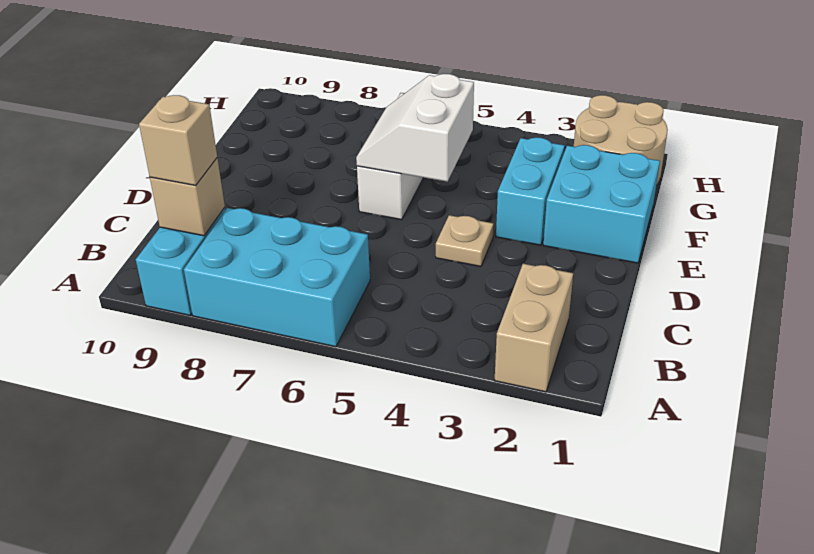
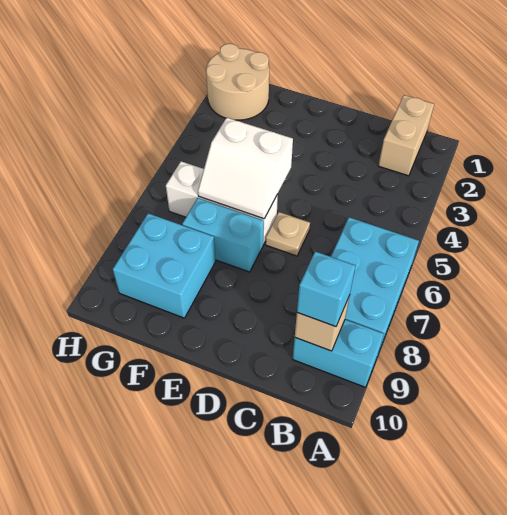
tan brick A2:B2 level 1 -> tan brick B1:B2 level 1
tan brick B9 level 3 -> cyan brick B9 level 3
tan plate D4 level 1 -> tan plate D6 level 1
cyan brick E1:F2 level 1 -> cyan brick F8:G9 level 1
cyan brick E3:F3 level 1 -> cyan brick E7:F7 level 1

